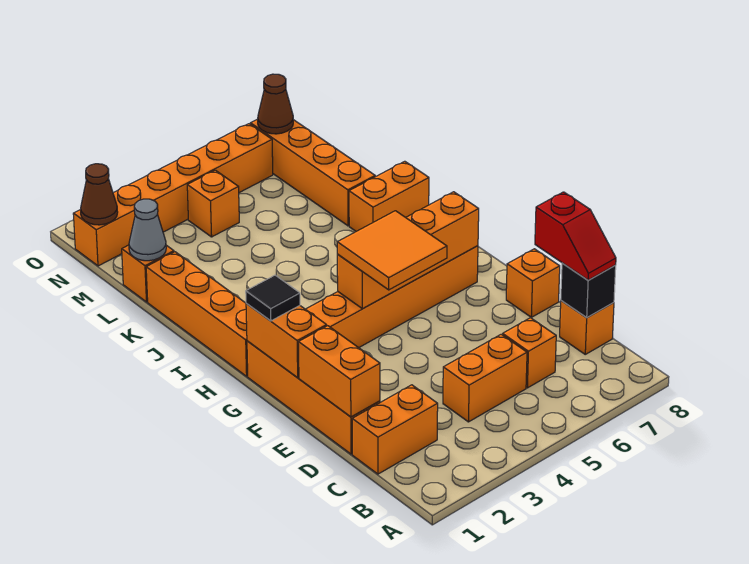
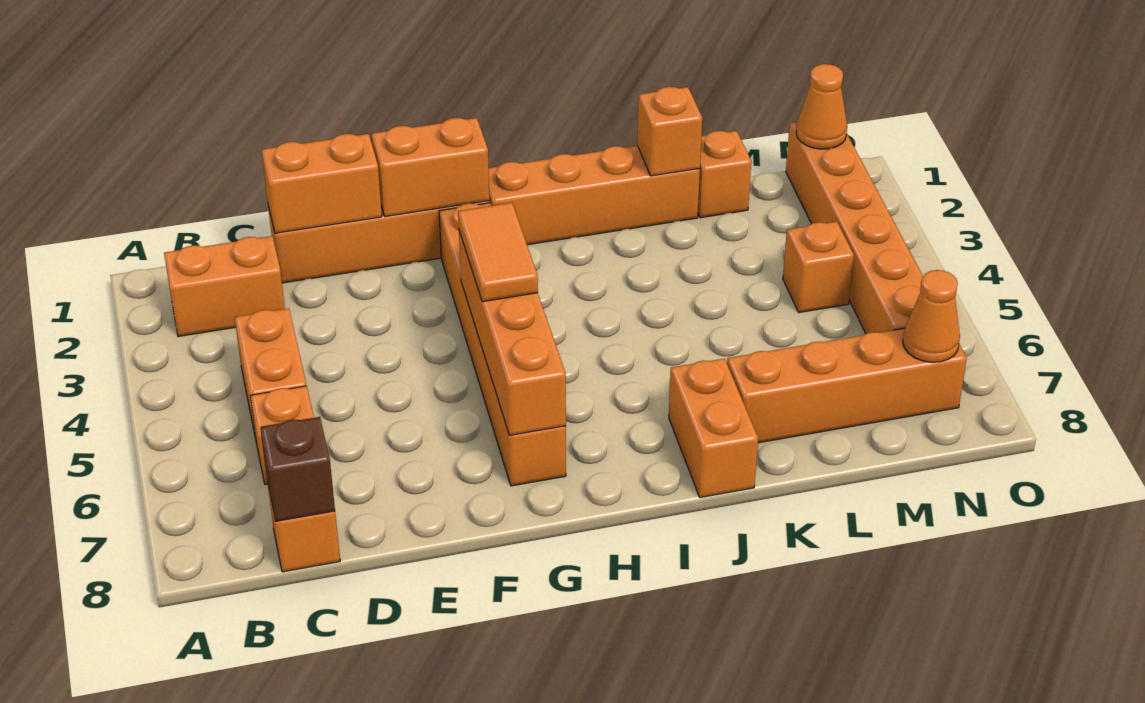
orange brick C1:C2 level 1 -> orange brick B2:C2 level 1
black brick C8 level 2 -> brown brick C8 level 2
red slope C8:D8 level 3 top D -> none
orange brick E8 level 1 -> orange brick K1 level 2
orange tile F4:G5 level 3 -> orange tile G4:G5 level 3
black tile G1 level 3 -> none
grey cone L1 level 2 -> none
brown cone N1 level 2 -> orange cone N1 level 2
brown cone N7 level 2 -> orange cone N7 level 2

